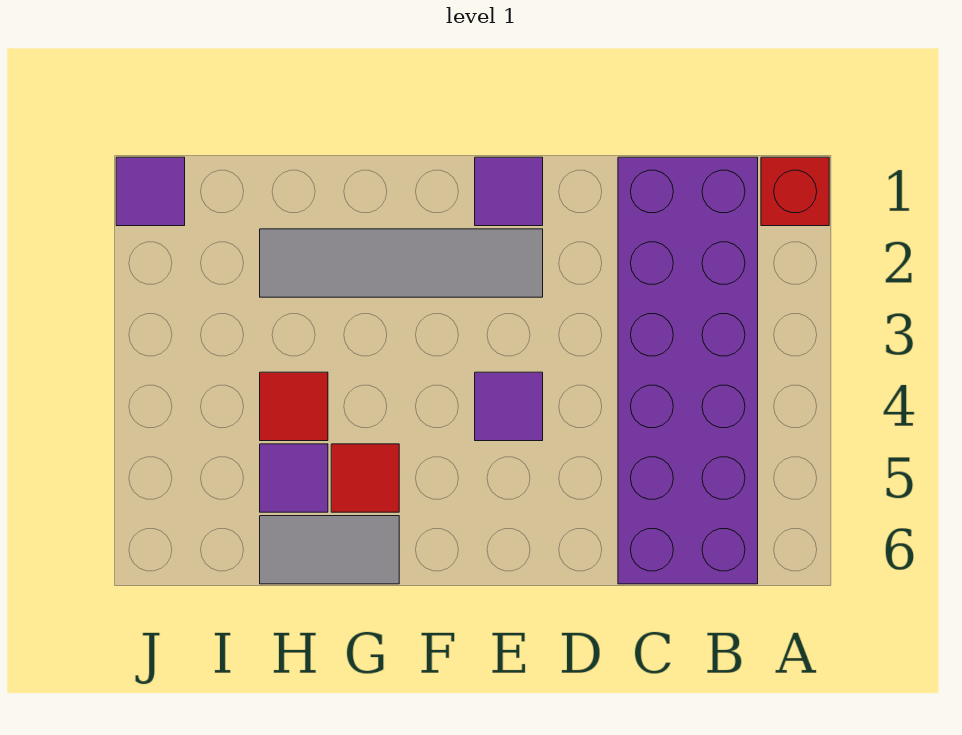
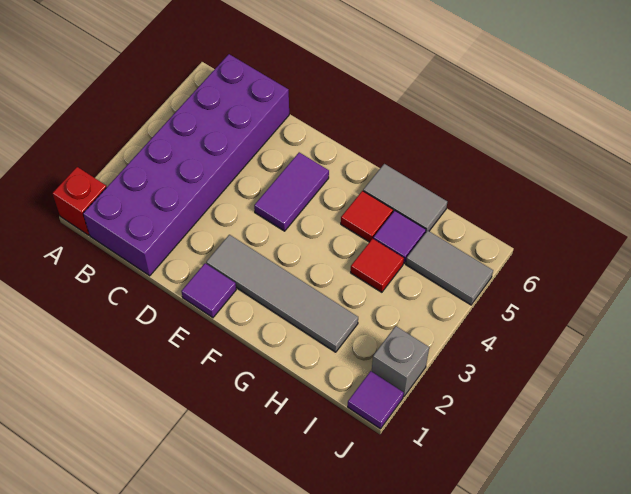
purple tile E4 level 1 -> purple tile E4:E5 level 1
none -> grey tile I5:J5 level 1
none -> grey brick J2 level 1

